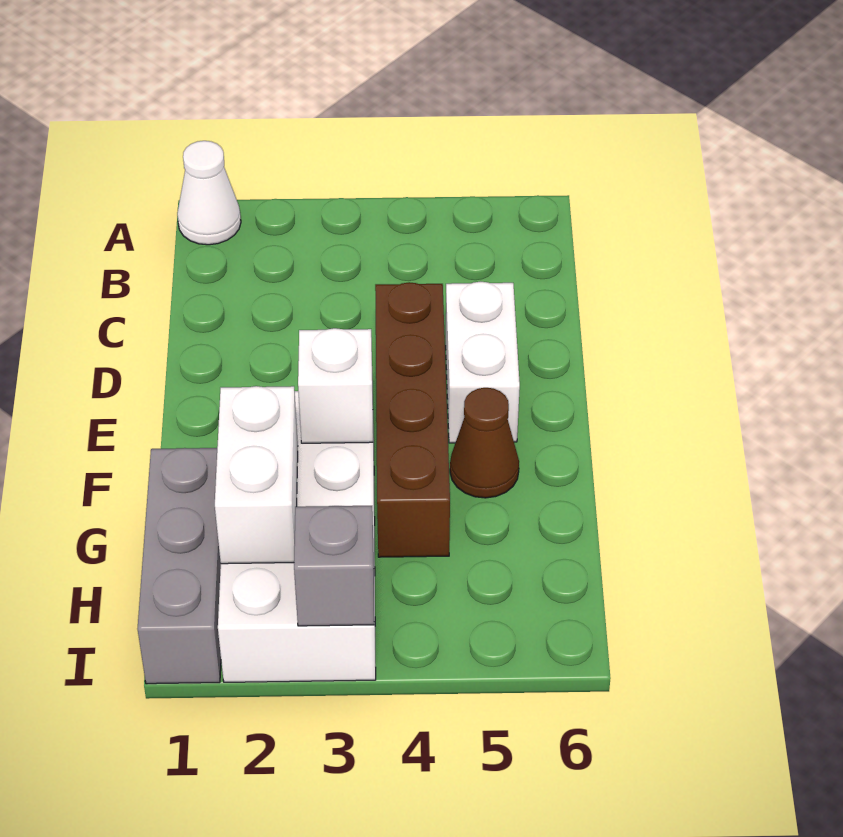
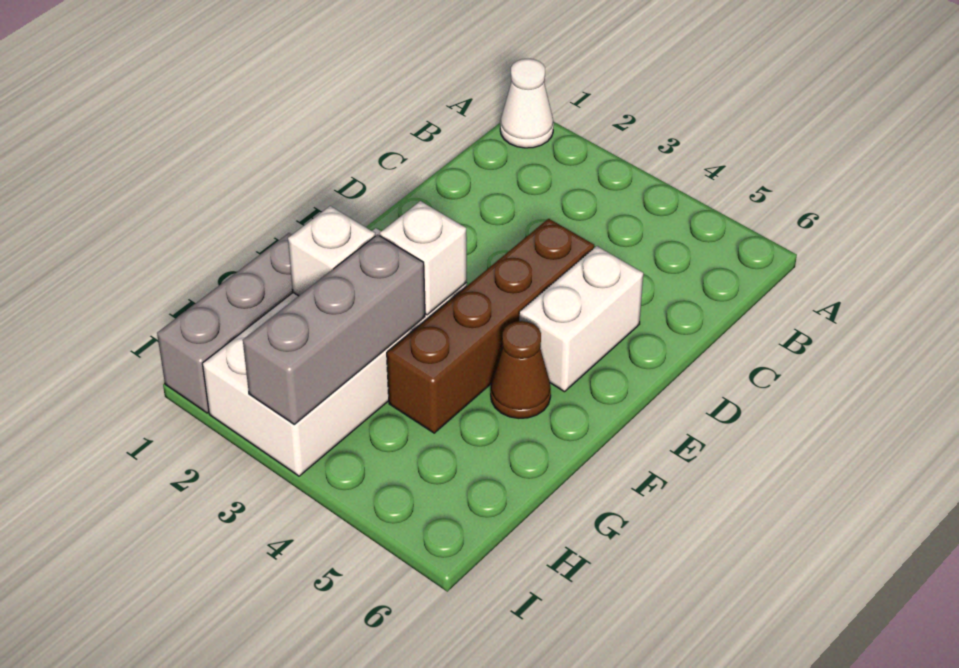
white brick G2:H2 level 2 -> white brick G2 level 2
grey brick I3 level 2 -> grey brick G3:I3 level 2

